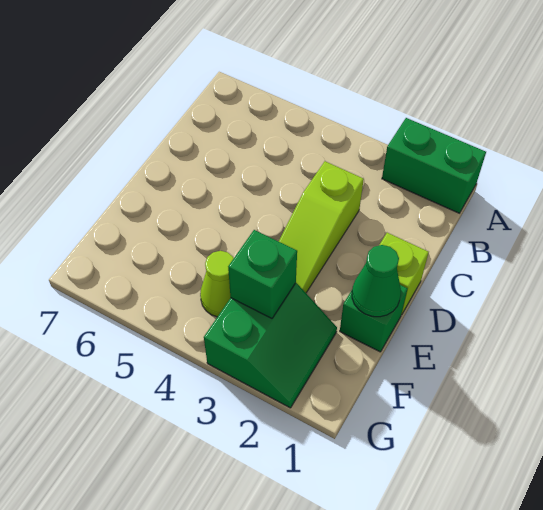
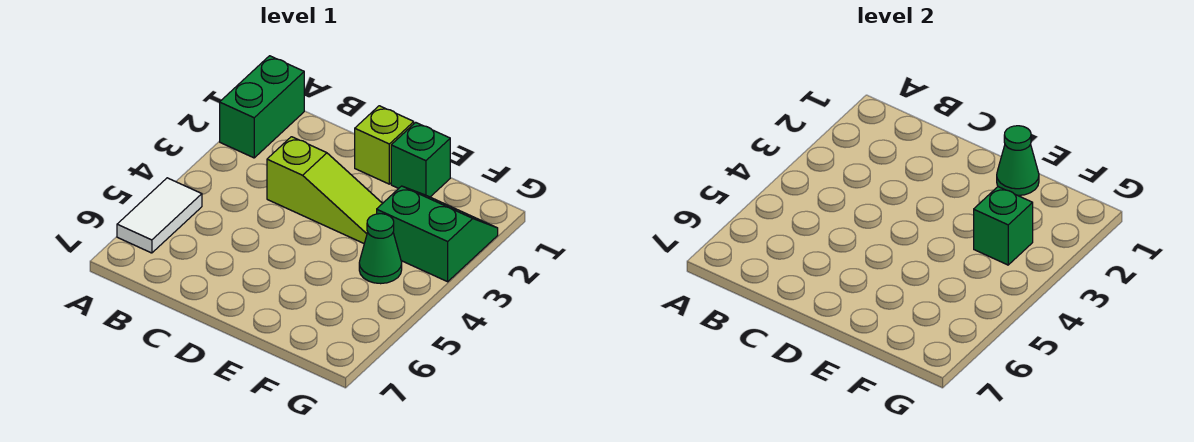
none -> white tile A5:A6 level 1
lime cone F4 level 1 -> green cone F4 level 1

